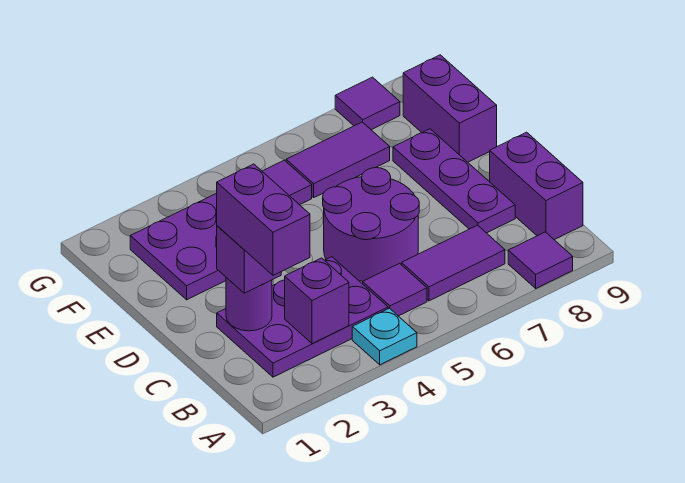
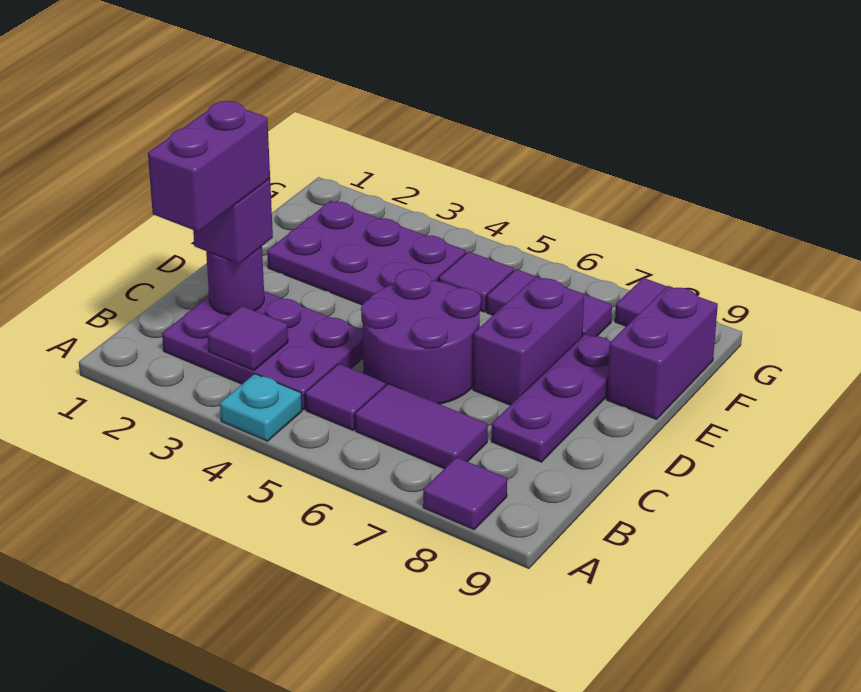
purple brick B3 level 2 -> purple tile B3 level 2
purple brick B9:C9 level 1 -> purple brick D7:E7 level 1

